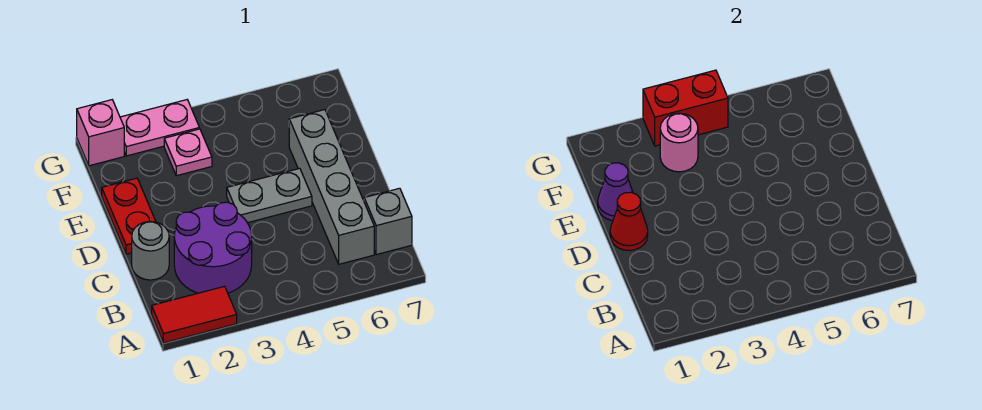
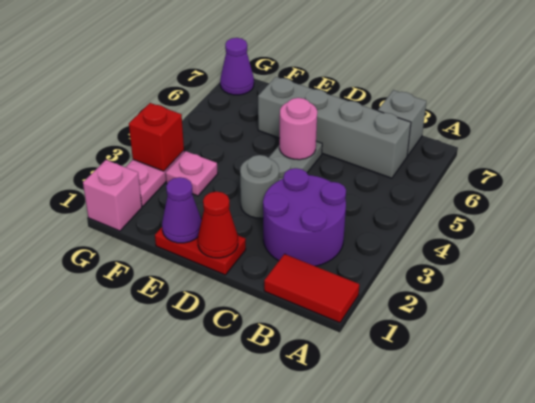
red tile A1:A2 level 1 -> red tile A1:B1 level 1
grey round brick C1 level 1 -> grey round brick D3 level 1
pink round brick F3 level 2 -> pink round brick D5 level 2
red brick G3:G4 level 2 -> red brick G3 level 2
none -> purple cone G7 level 1

